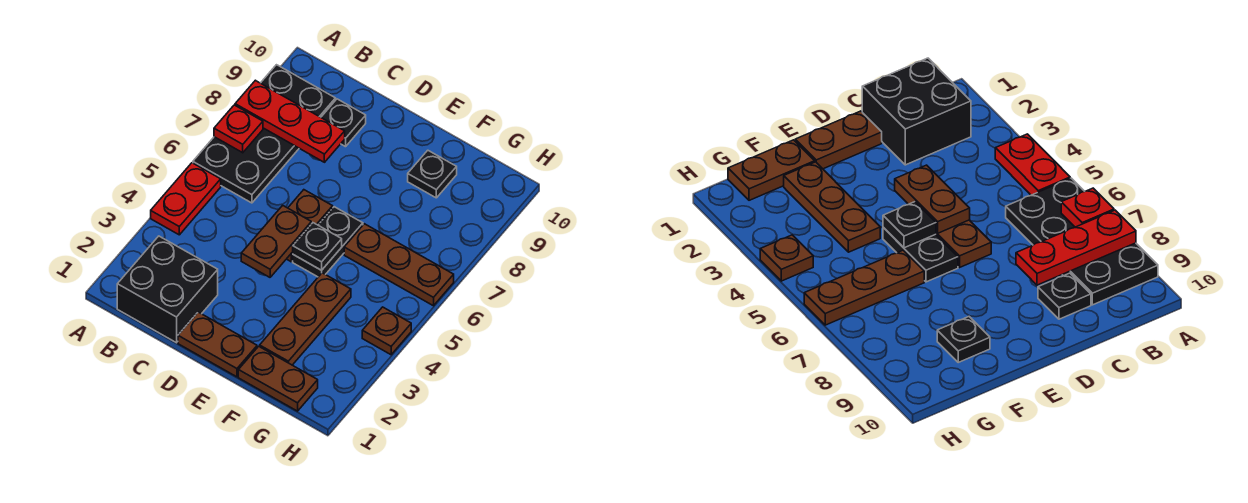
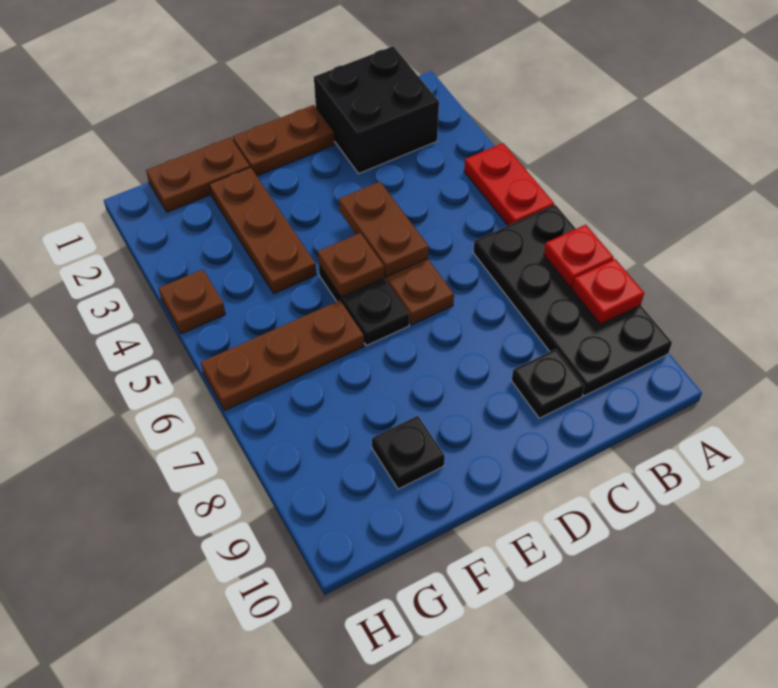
red plate A8:C8 level 2 -> red plate A8 level 2
black plate E5 level 2 -> brown plate E5 level 2

